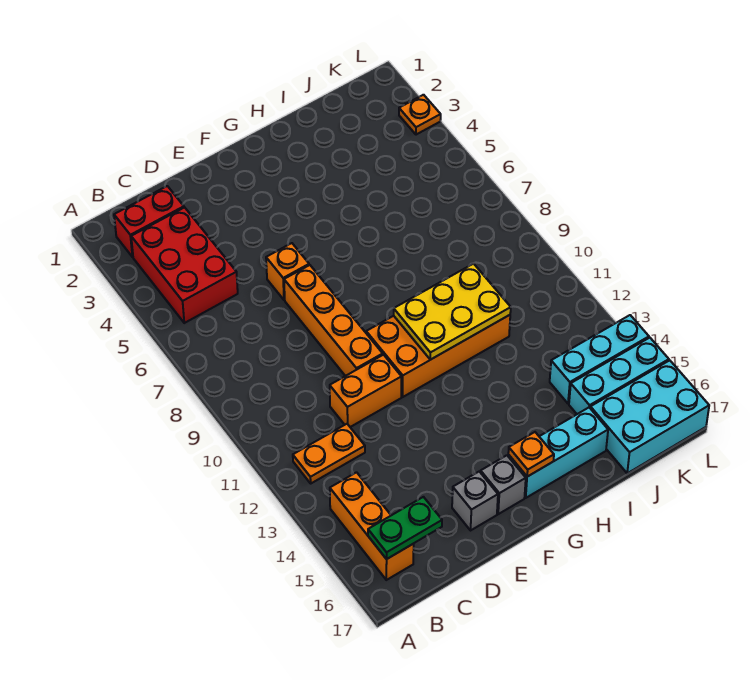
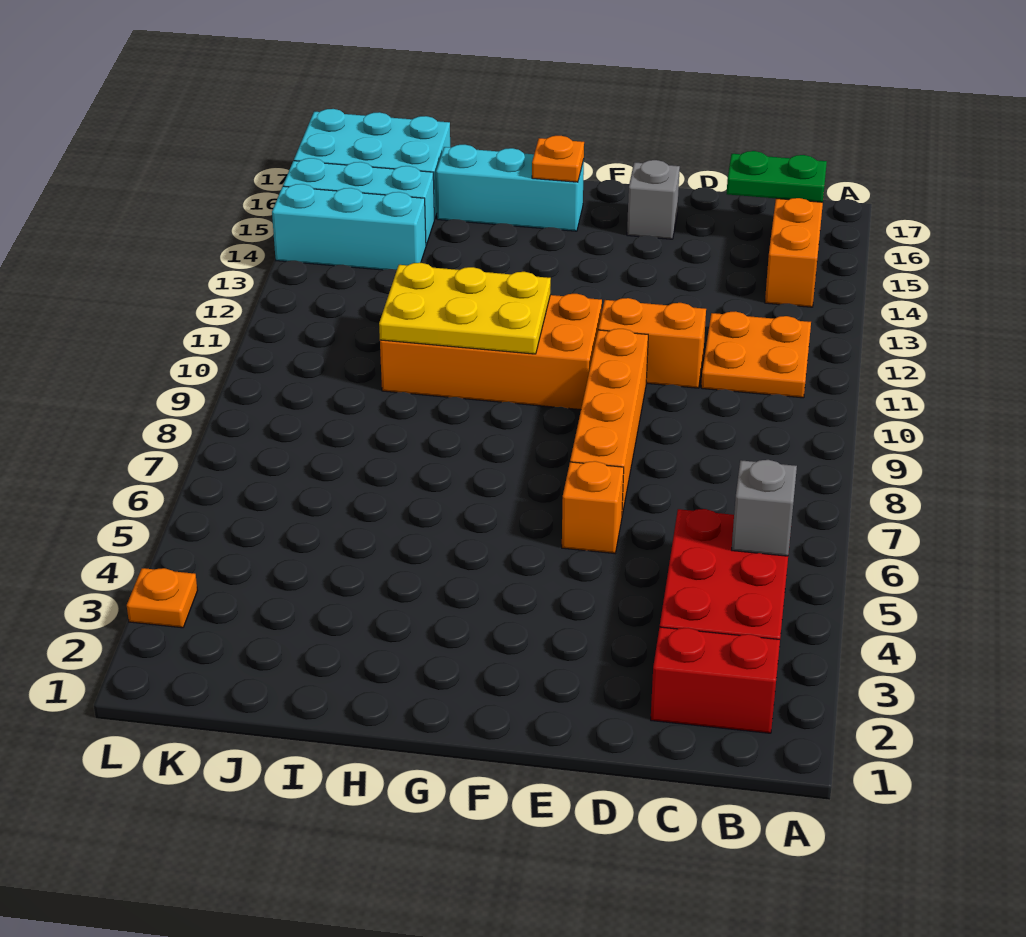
orange plate B12:C12 level 1 -> orange plate B11:C12 level 1
grey brick F16 level 1 -> grey brick B5 level 2

